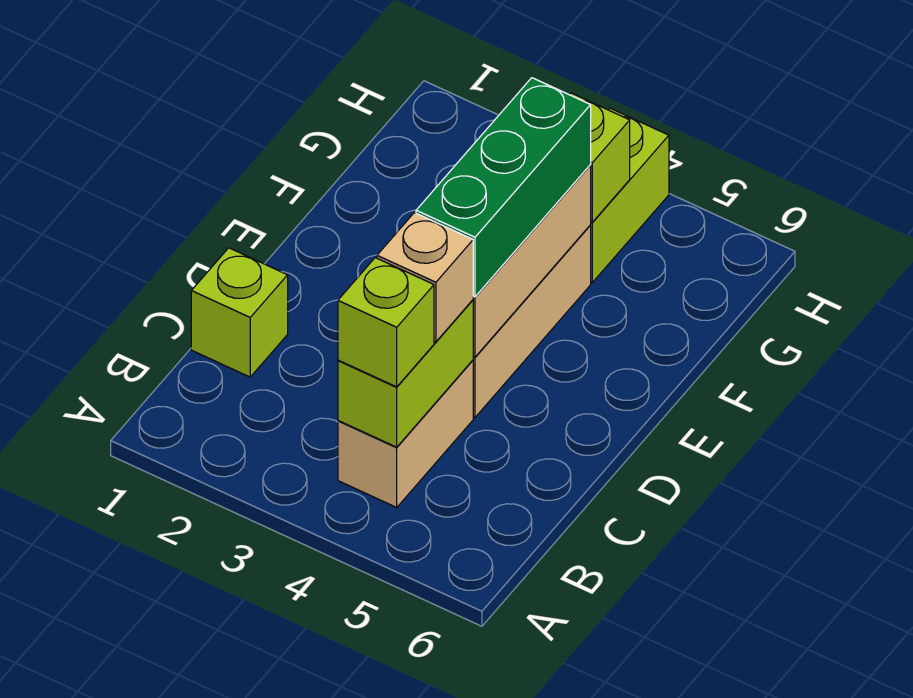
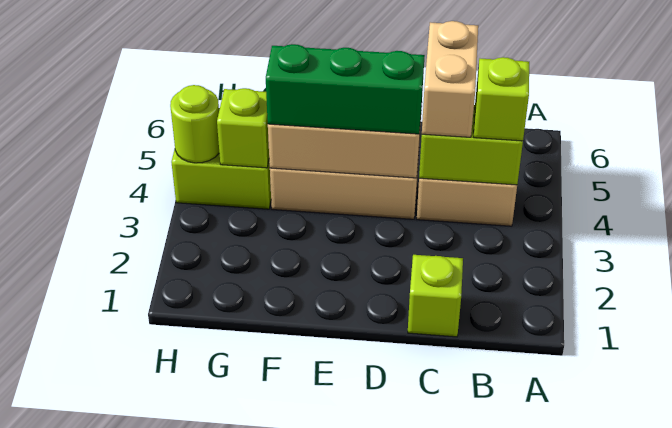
tan brick C4 level 3 -> tan brick C4:C5 level 3
none -> lime round brick H4 level 2

